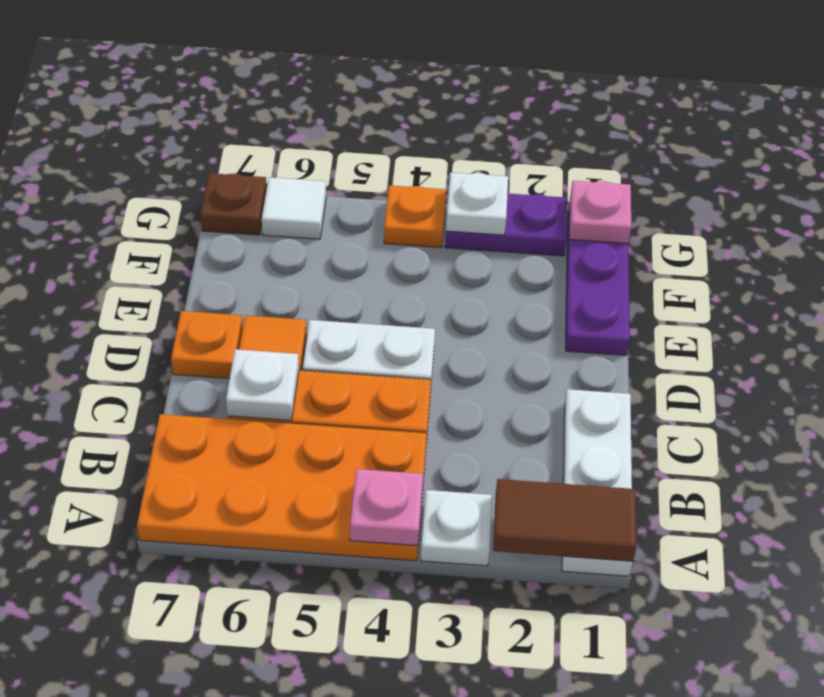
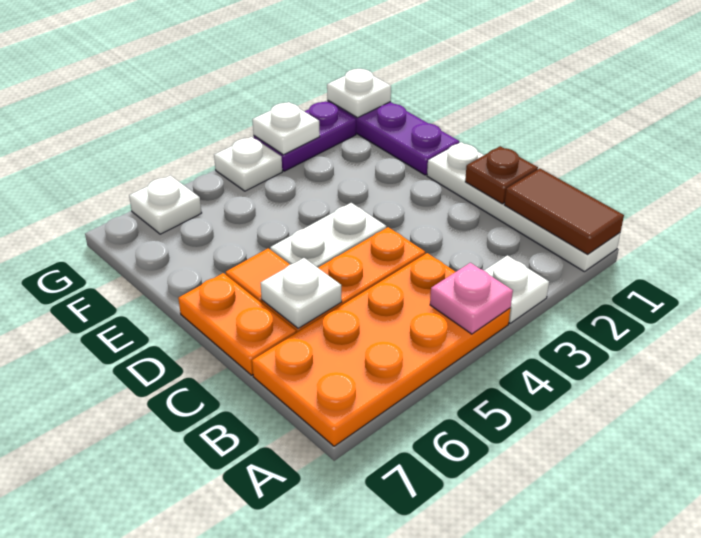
white plate A1:C1 level 1 -> white plate A1:D1 level 1
brown tile A1:A2 level 2 -> brown tile A1:B1 level 2
orange plate D7 level 1 -> orange plate C7:D7 level 1
pink plate G1 level 2 -> white plate G1 level 2
orange plate G4 level 1 -> white plate G4 level 1
white tile G6 level 1 -> white plate G6 level 1
brown plate G7 level 1 -> brown plate C1 level 2

